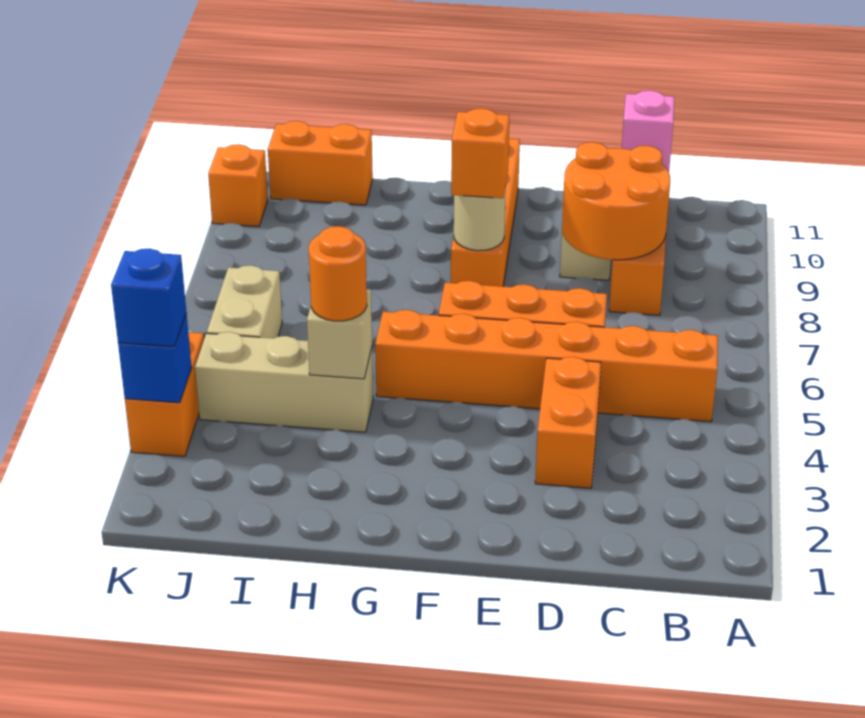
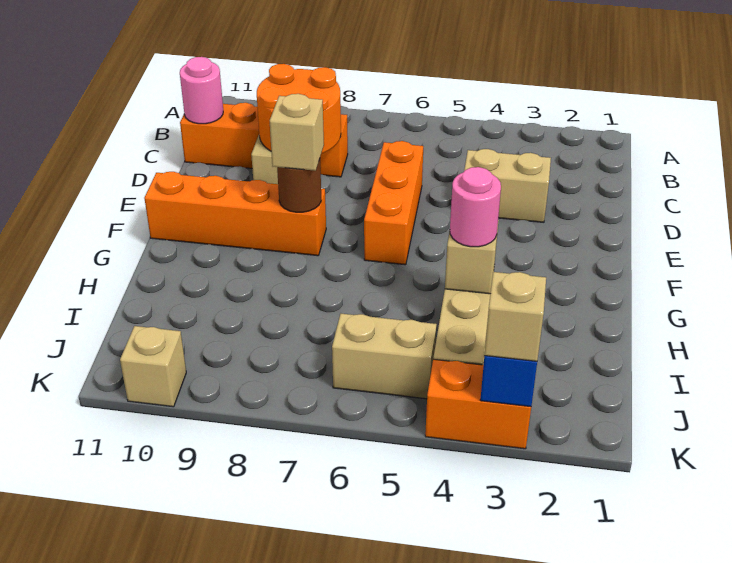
orange brick B5:G5 level 1 -> none
pink brick C11 level 2 -> pink round brick C11 level 2
orange brick D3:D4 level 1 -> tan brick D3:D4 level 1
tan round brick F8 level 2 -> brown round brick F8 level 2
orange brick F8 level 3 -> tan brick F8 level 3
orange round brick H4 level 3 -> pink round brick H4 level 3
orange brick I11:J11 level 1 -> none
blue brick K3 level 3 -> tan brick K3 level 3
orange brick K10 level 1 -> tan brick K10 level 1

